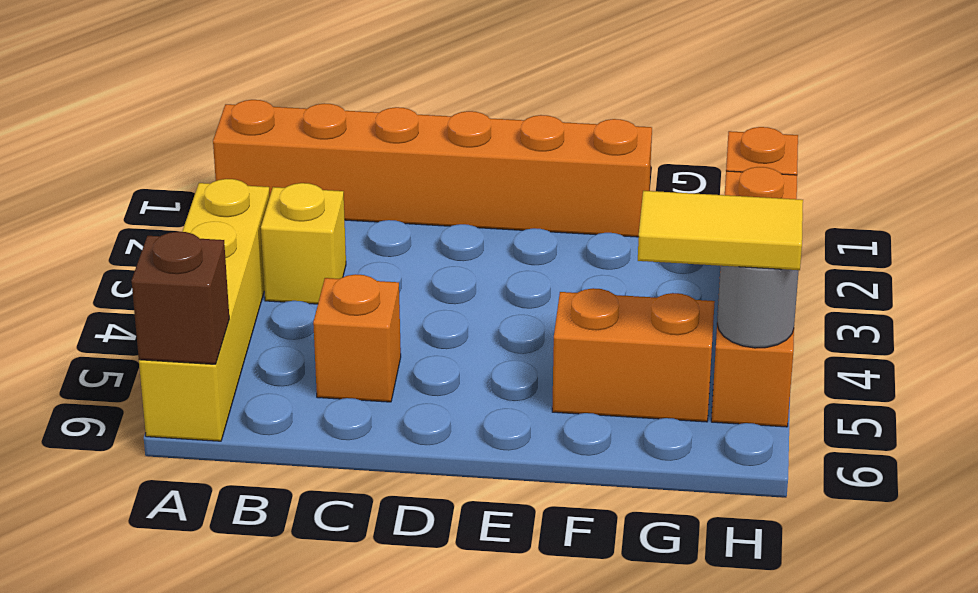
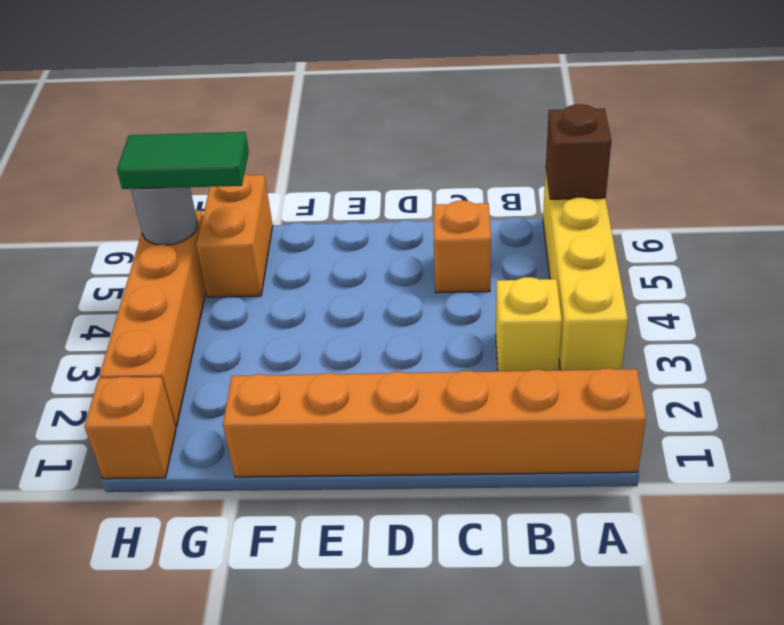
orange brick F5:G5 level 1 -> orange brick G5:G6 level 1
yellow tile G5:H5 level 3 -> green tile G5:H5 level 3

